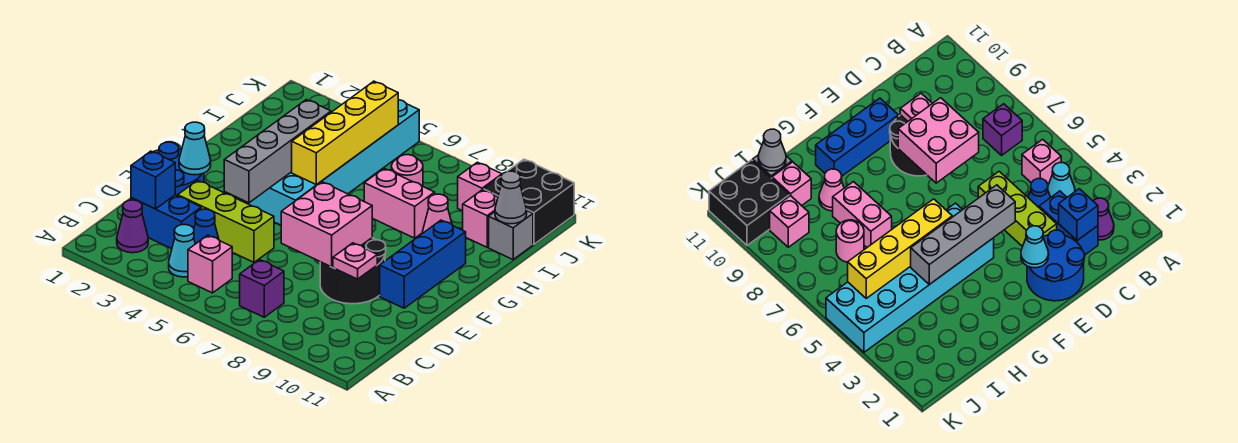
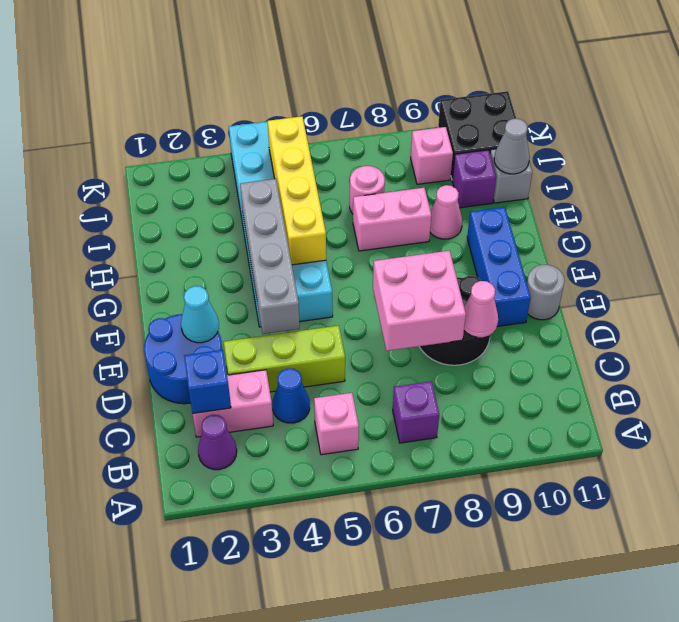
cyan cone B4 level 1 -> none
blue brick C2:C3 level 1 -> pink brick C2:C3 level 1
pink plate D9 level 2 -> pink cone D9 level 2
none -> grey round brick E11 level 1
pink brick I10 level 1 -> purple brick I10 level 1

